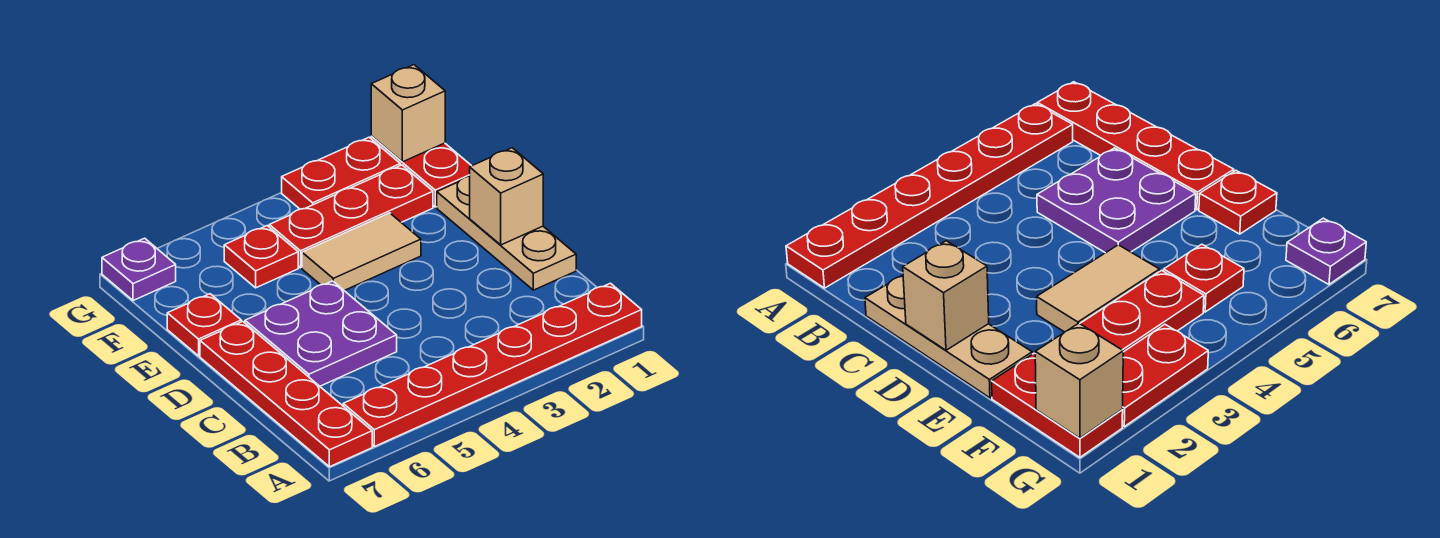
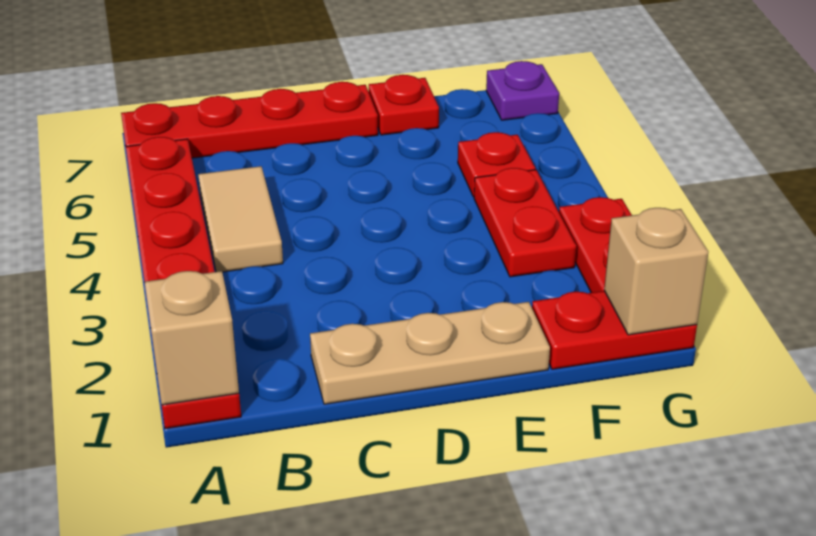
purple plate C5:D6 level 1 -> none
tan brick D1 level 2 -> tan brick A1 level 2
tan tile E3:E4 level 1 -> tan tile B4:B5 level 1
red plate F2:F4 level 1 -> red plate F3:F4 level 1

